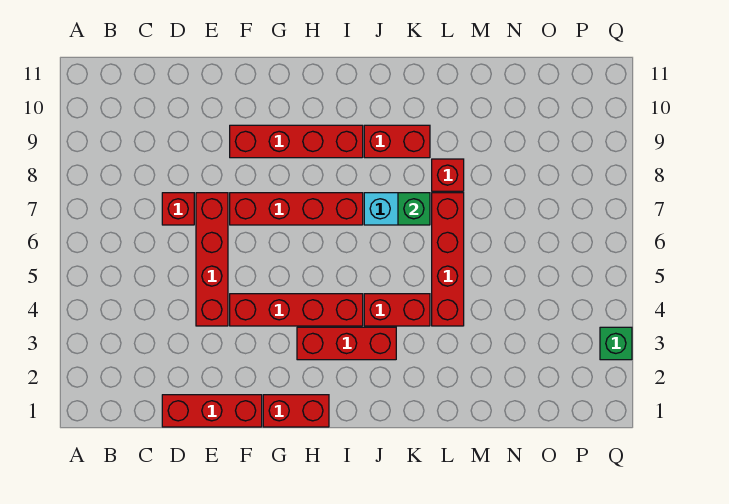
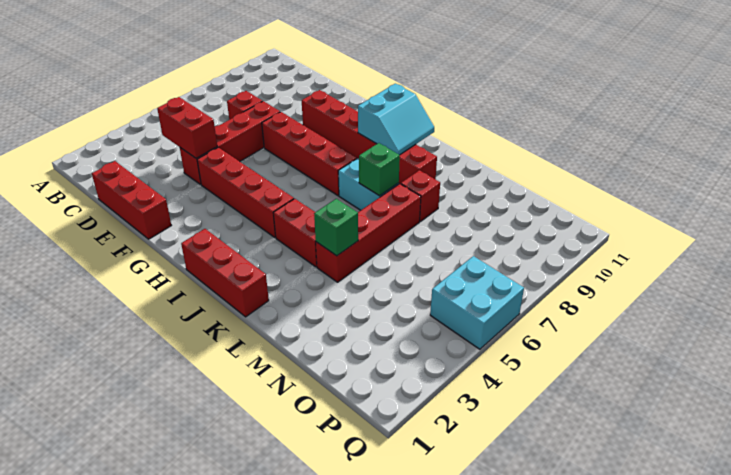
red brick G1:H1 level 1 -> red brick D4:E4 level 2
red brick H3:J3 level 1 -> red brick I1:K1 level 1
none -> cyan slope I9:J10 level 2 top I
none -> cyan brick P5:Q6 level 1
green brick Q3 level 1 -> green brick L4 level 2

